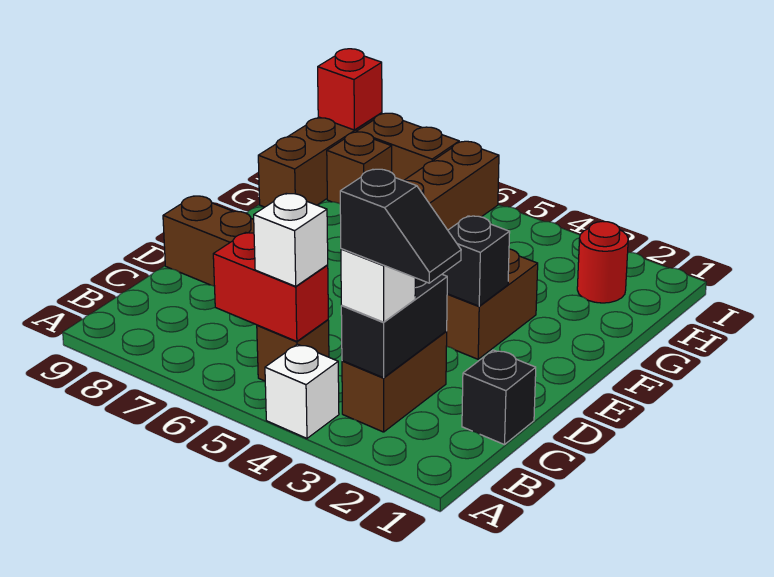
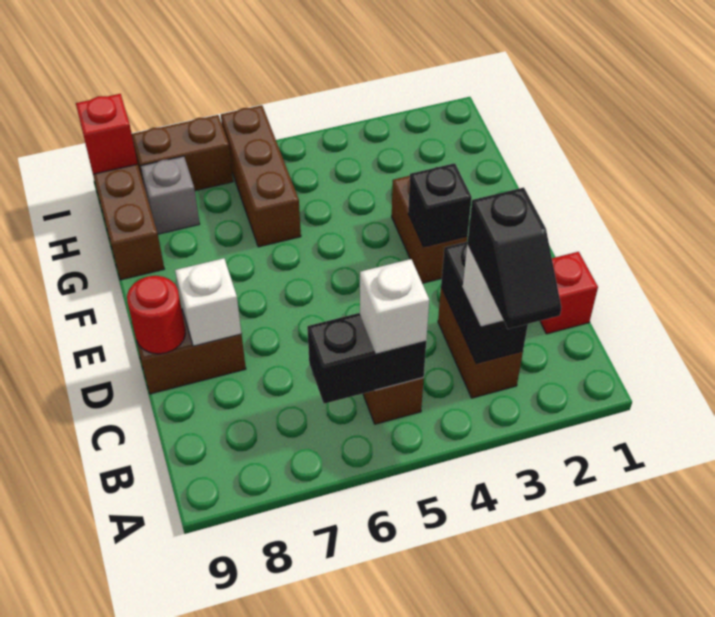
white brick A4 level 1 -> white brick D8 level 2
black slope B2:B3 level 4 top 3 -> black slope A3:B3 level 4 top B
red brick B5:B6 level 2 -> black brick B5:B6 level 2
black brick C1 level 1 -> red brick C1 level 1
red round brick H2 level 1 -> red round brick D9 level 2
brown brick H8 level 1 -> grey brick H8 level 1

